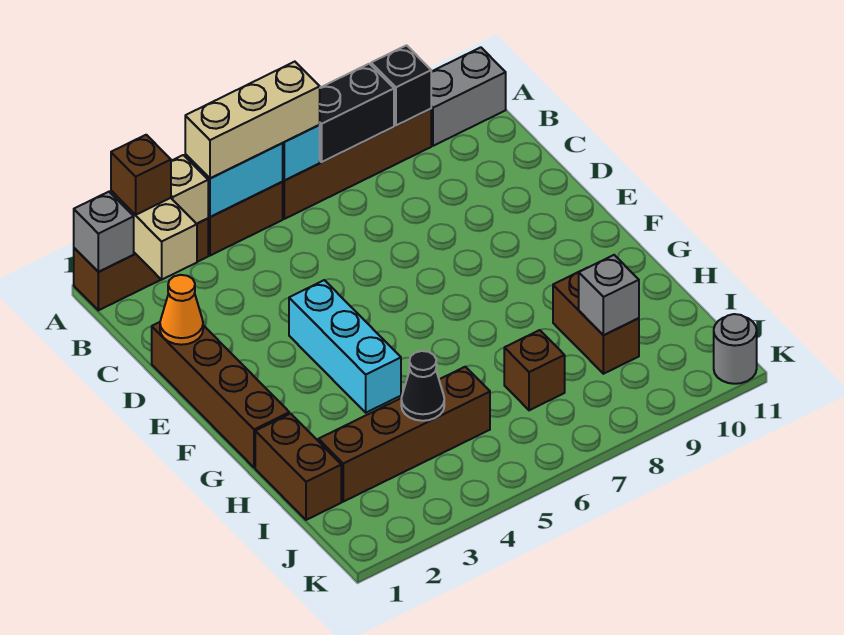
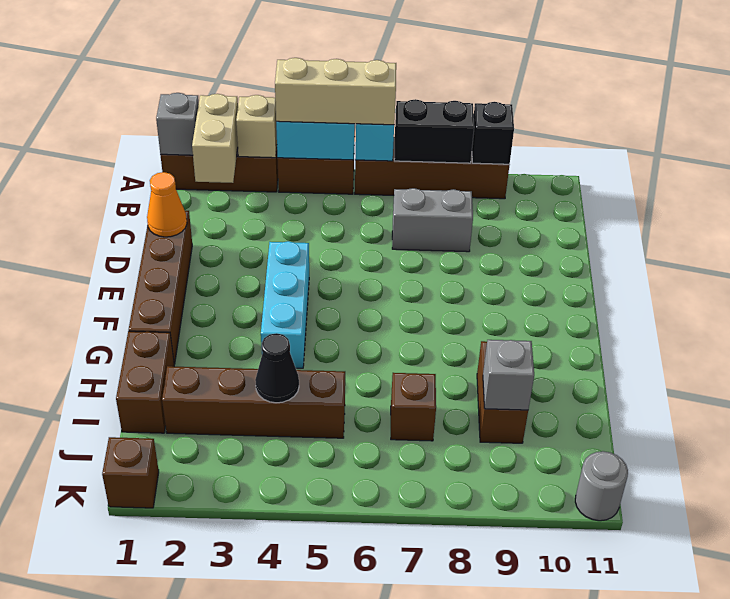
brown brick A2 level 3 -> brown brick K1 level 1
grey brick A10:A11 level 1 -> grey brick C7:C8 level 1

